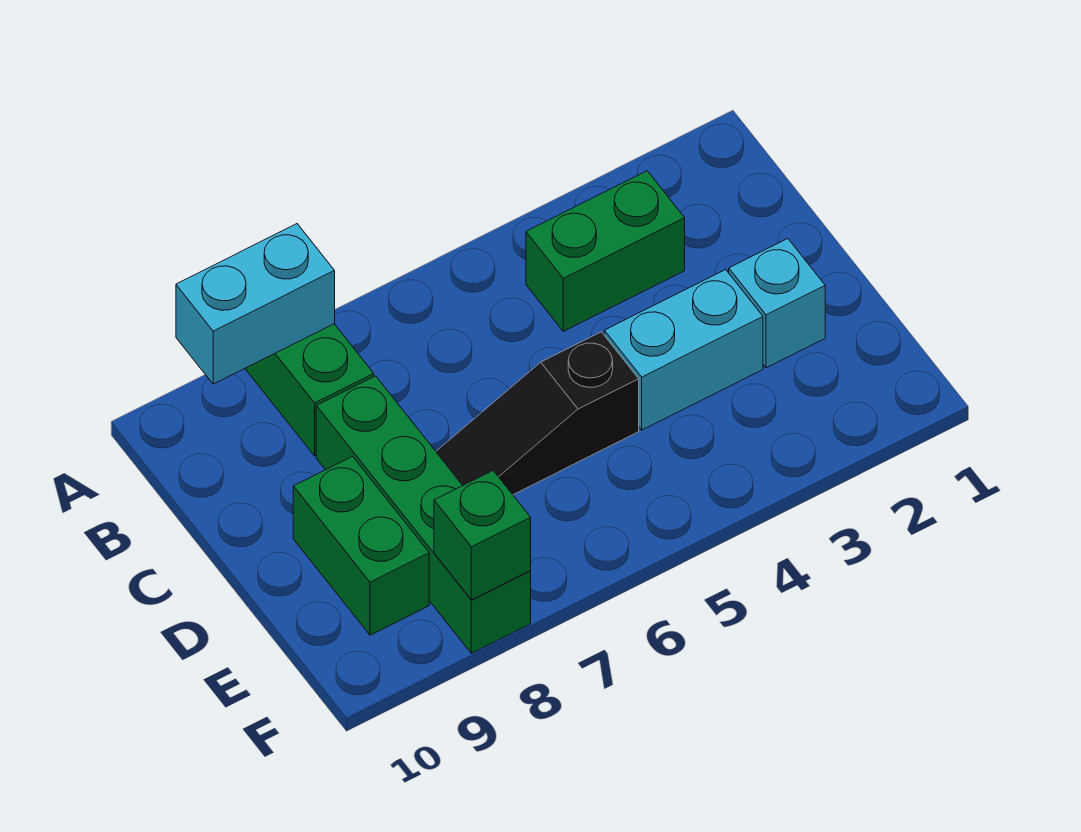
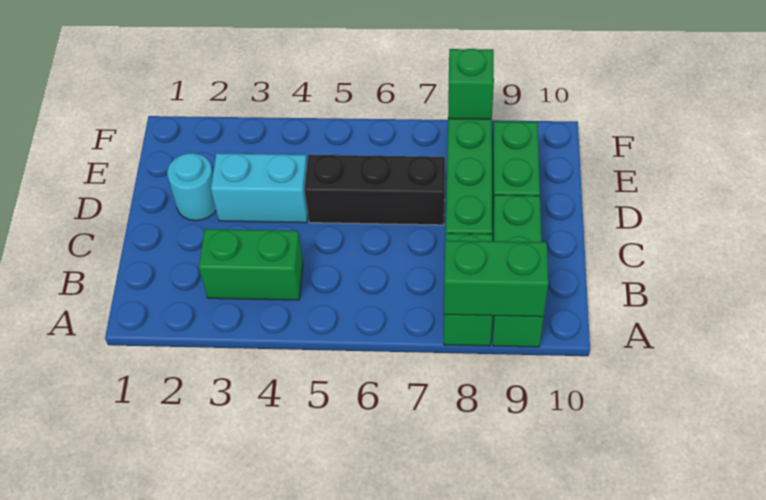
cyan brick A8:A9 level 2 -> green brick A8:A9 level 2
none -> green brick A9:C9 level 1
cyan brick D2 level 1 -> cyan round brick D2 level 1
black slope D5:D7 level 1 top 5 -> black brick D5:D7 level 1

